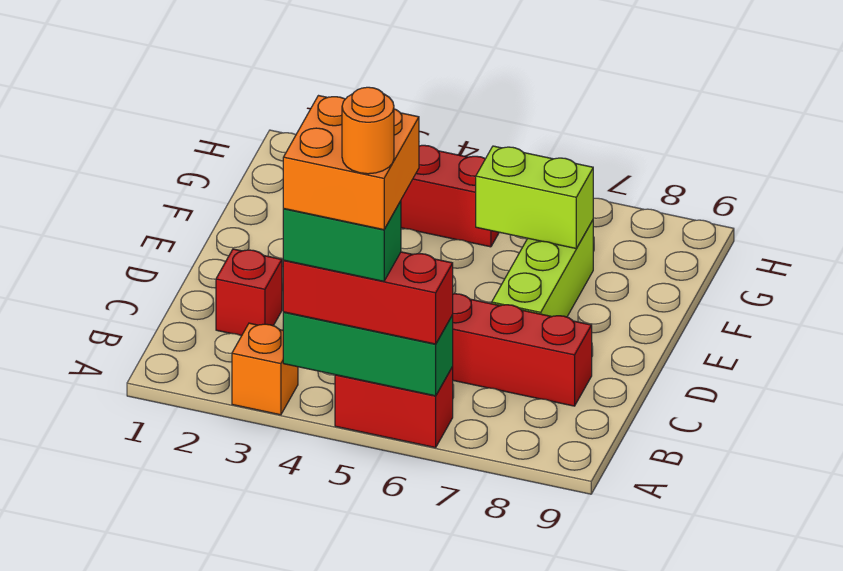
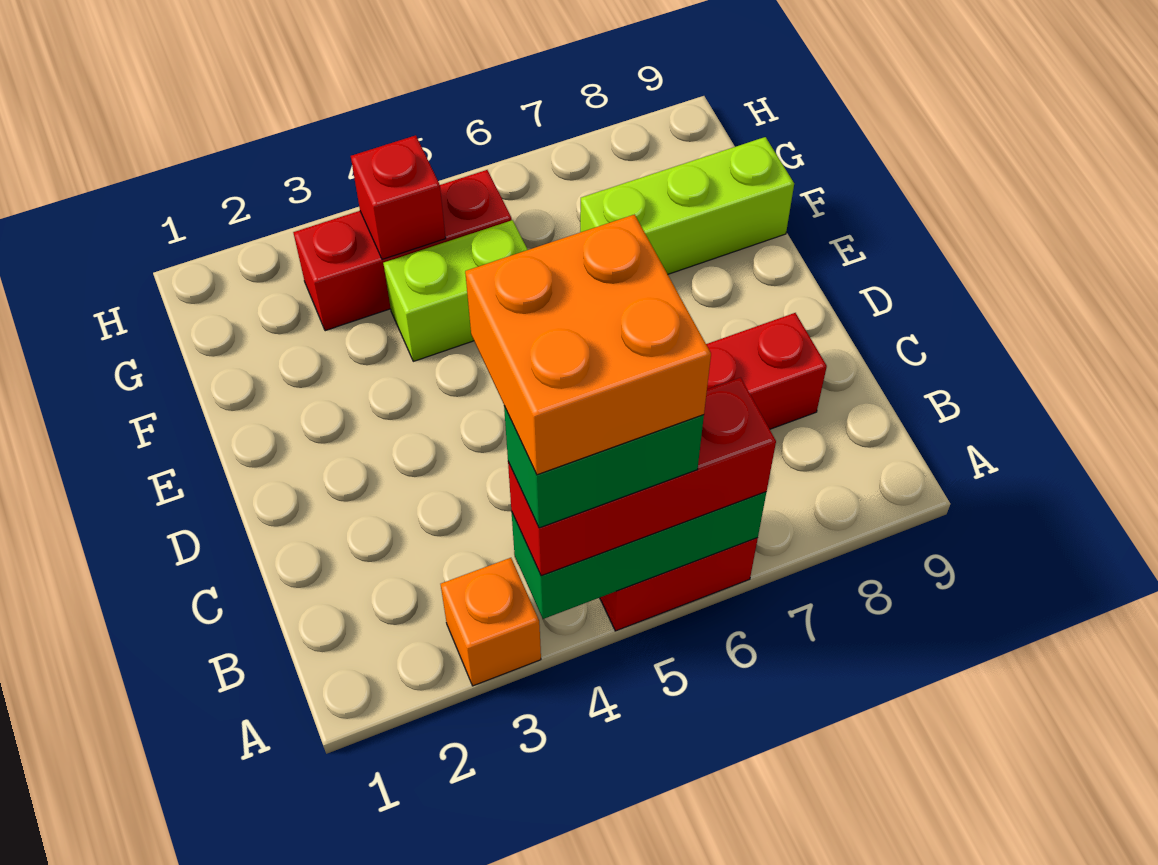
orange round brick A5 level 6 -> none
red brick C2 level 1 -> red brick G4 level 2
lime brick D7:F7 level 1 -> lime brick F7:F9 level 1
lime brick F6:F7 level 2 -> lime brick F4:F5 level 1

